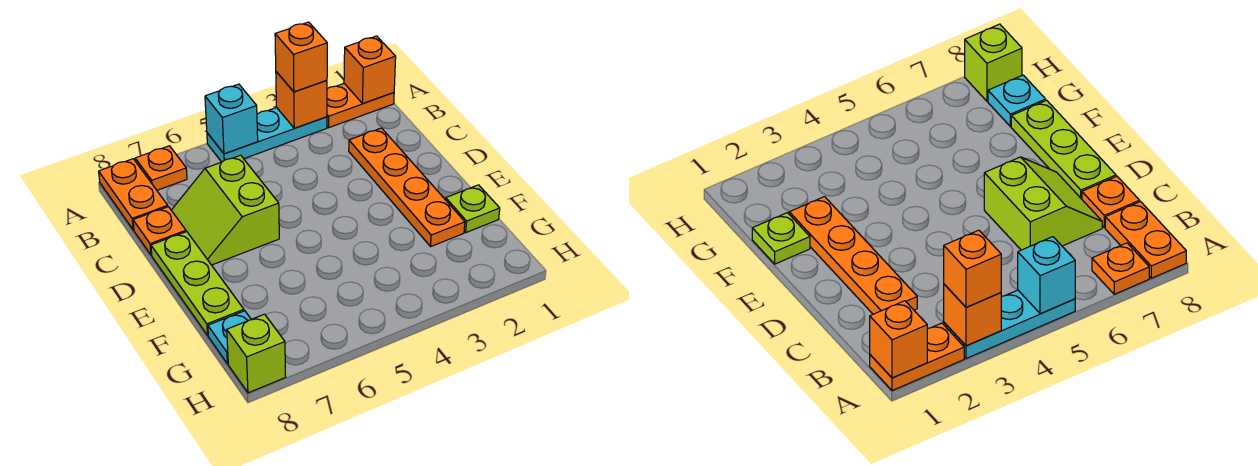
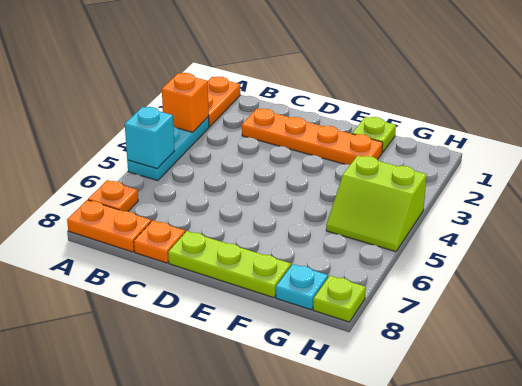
orange brick A1 level 2 -> none
orange brick A3 level 3 -> none
lime slope C6:D7 level 1 top 6 -> lime slope G4:H5 level 1 top 4
lime brick H8 level 1 -> lime plate H8 level 1

